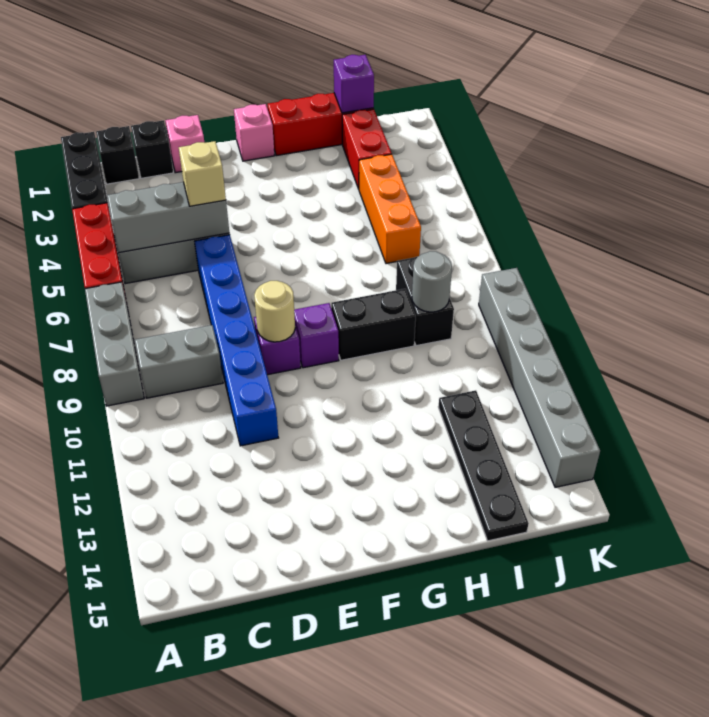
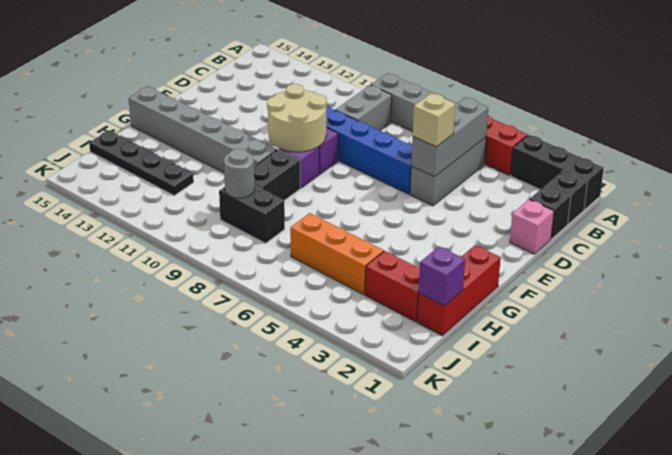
tan round brick E9 level 2 -> tan round brick E9:F10 level 2
pink brick F1 level 1 -> none
grey brick K9:K14 level 1 -> grey brick G10:G15 level 1

